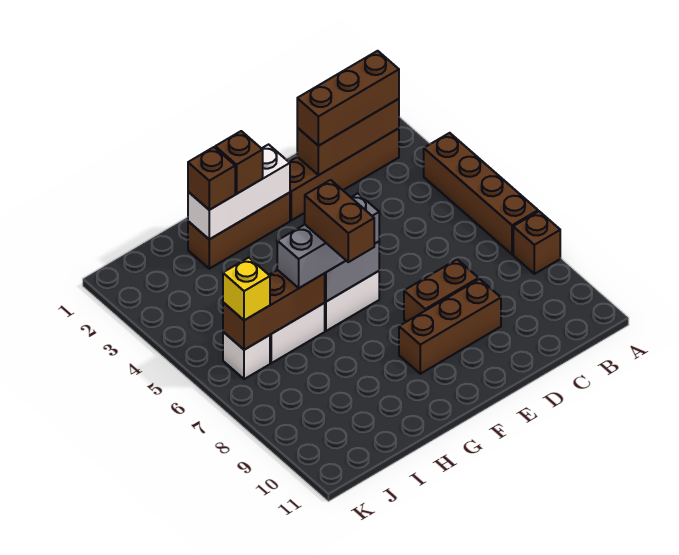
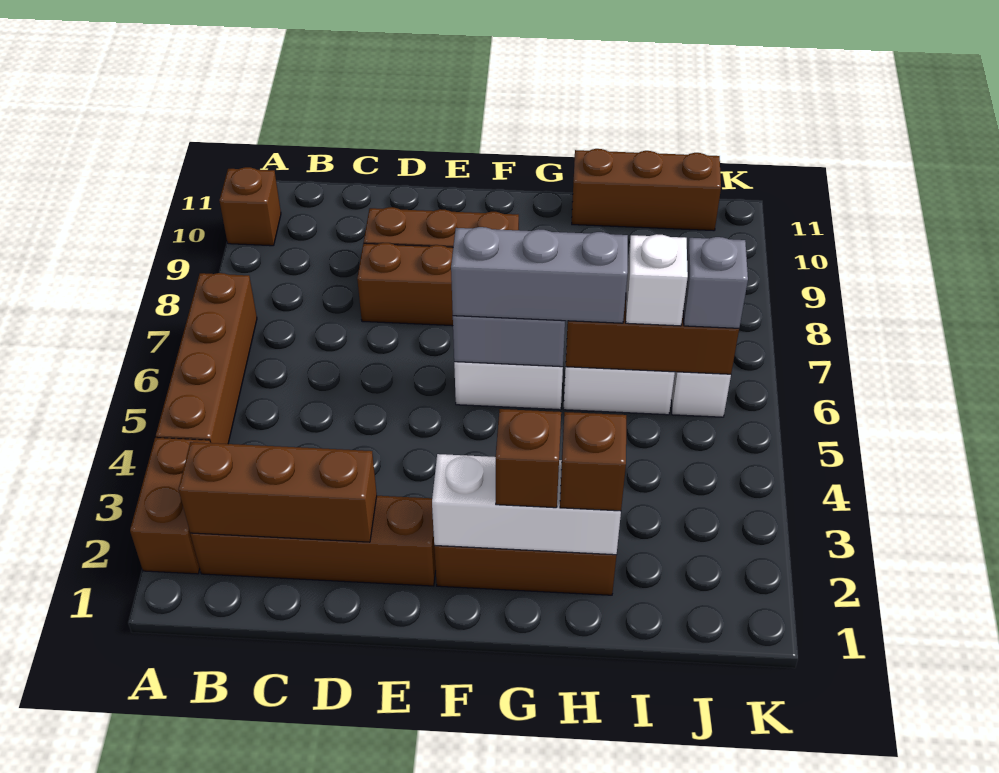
brown brick A8 level 1 -> brown brick A10 level 1
brown brick B2:D2 level 3 -> brown brick H11:J11 level 1
brown brick G6:G7 level 4 -> brown brick A2:A3 level 1
none -> white brick I6 level 3
yellow brick J6 level 3 -> grey brick J6 level 3

